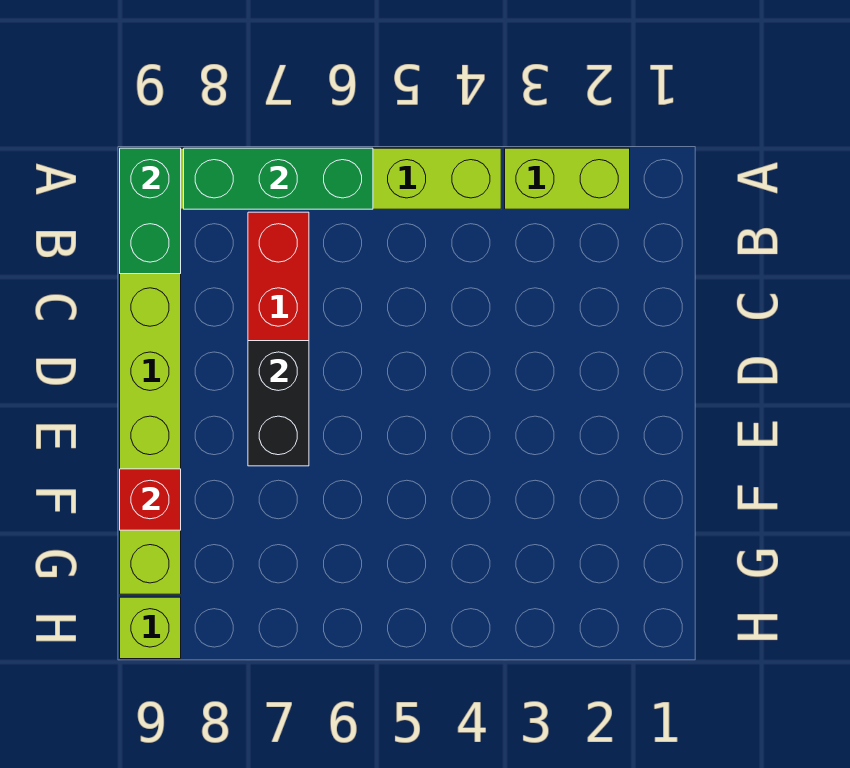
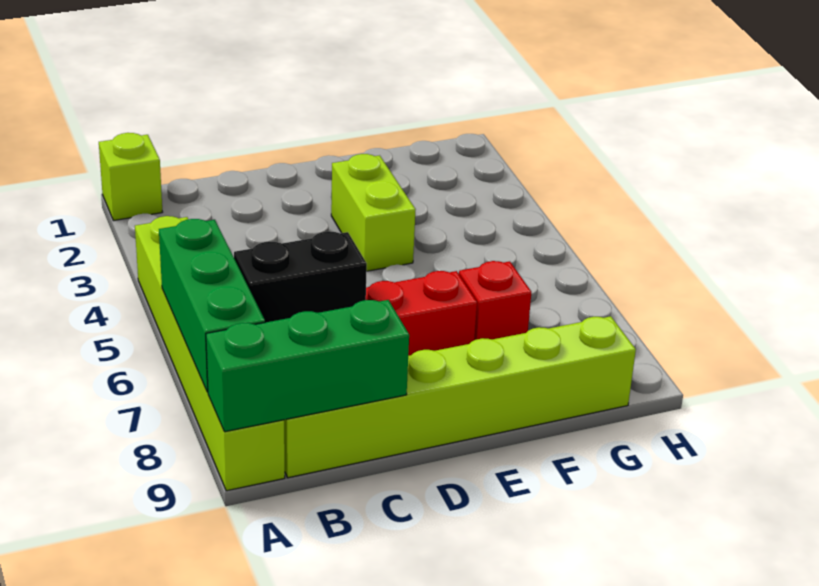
lime brick A2:A3 level 1 -> lime brick E3:E4 level 1
green brick A9:B9 level 2 -> green brick A9:C9 level 2
black brick D7:E7 level 2 -> black brick B7:C7 level 2
red brick F9 level 2 -> red brick F7 level 1
lime brick H9 level 1 -> lime brick A1 level 1

